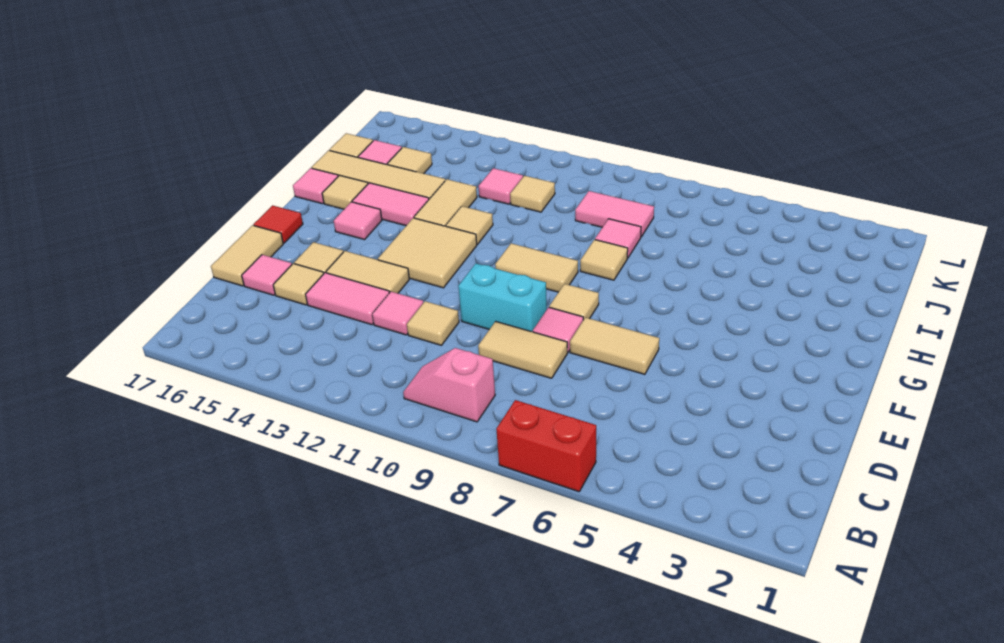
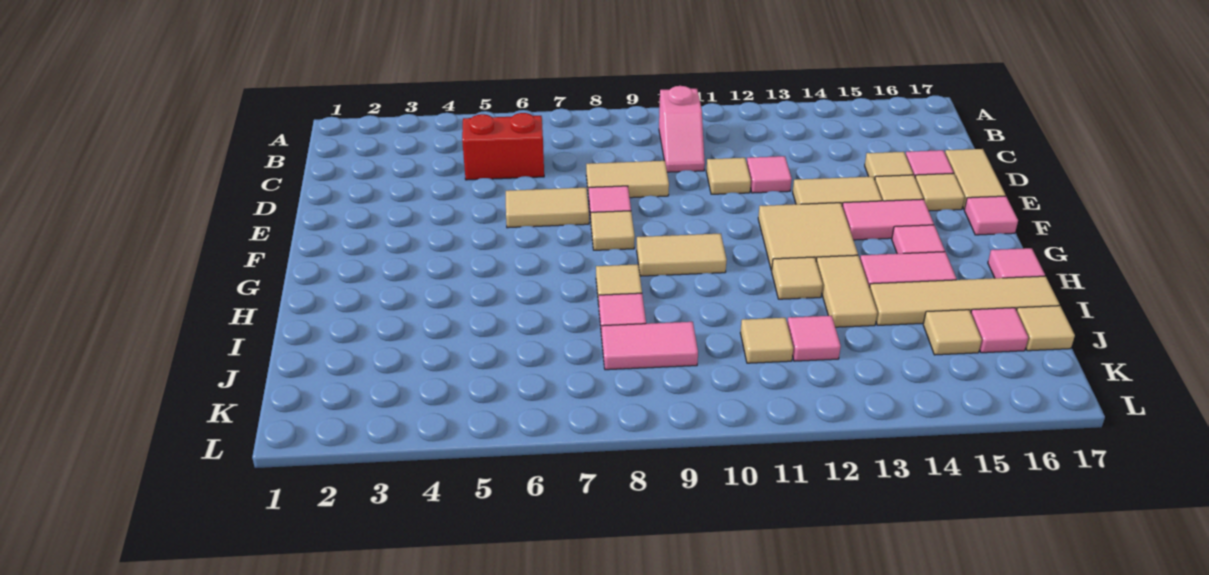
red brick A6:A7 level 1 -> red brick C5:C6 level 1
pink slope B9:B10 level 1 top 9 -> pink slope B10:C10 level 1 top B
pink tile D13:D14 level 1 -> pink tile F14:F15 level 1
cyan brick E9:E10 level 1 -> none
red tile F17 level 1 -> pink tile F17 level 1
tan tile H16 level 1 -> tan tile E16 level 1

